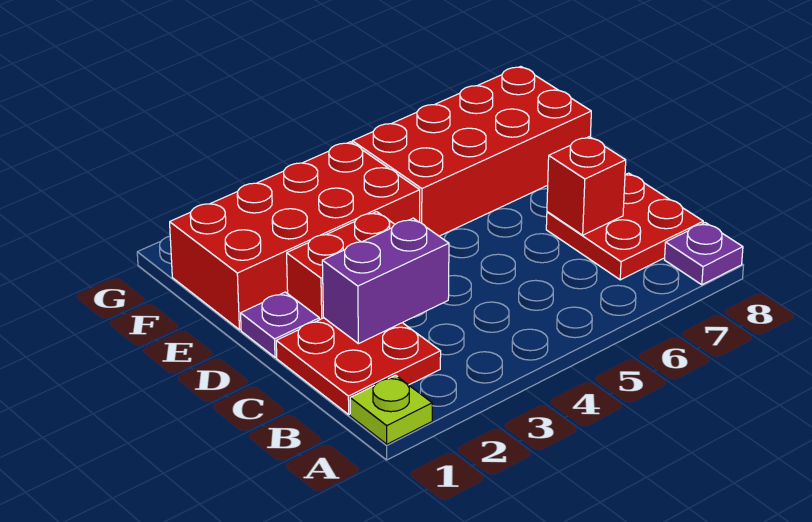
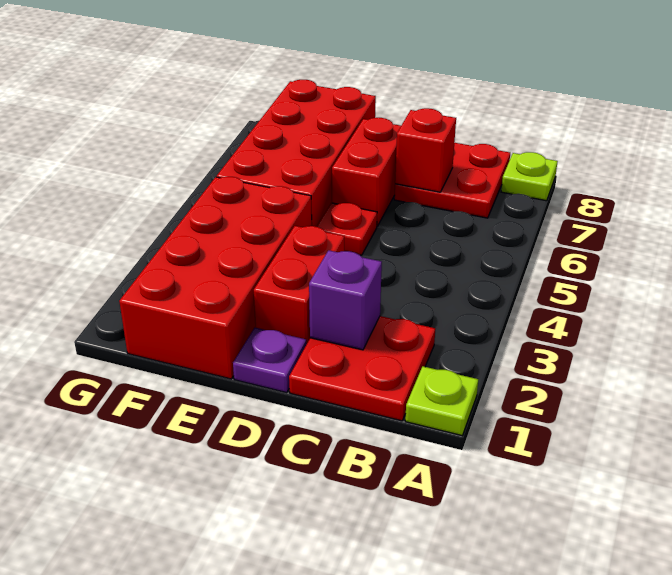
purple plate A8 level 1 -> lime plate A8 level 1
purple brick C2:C3 level 2 -> purple brick C2 level 2
none -> red plate D5 level 1
none -> red brick D6:D7 level 1

